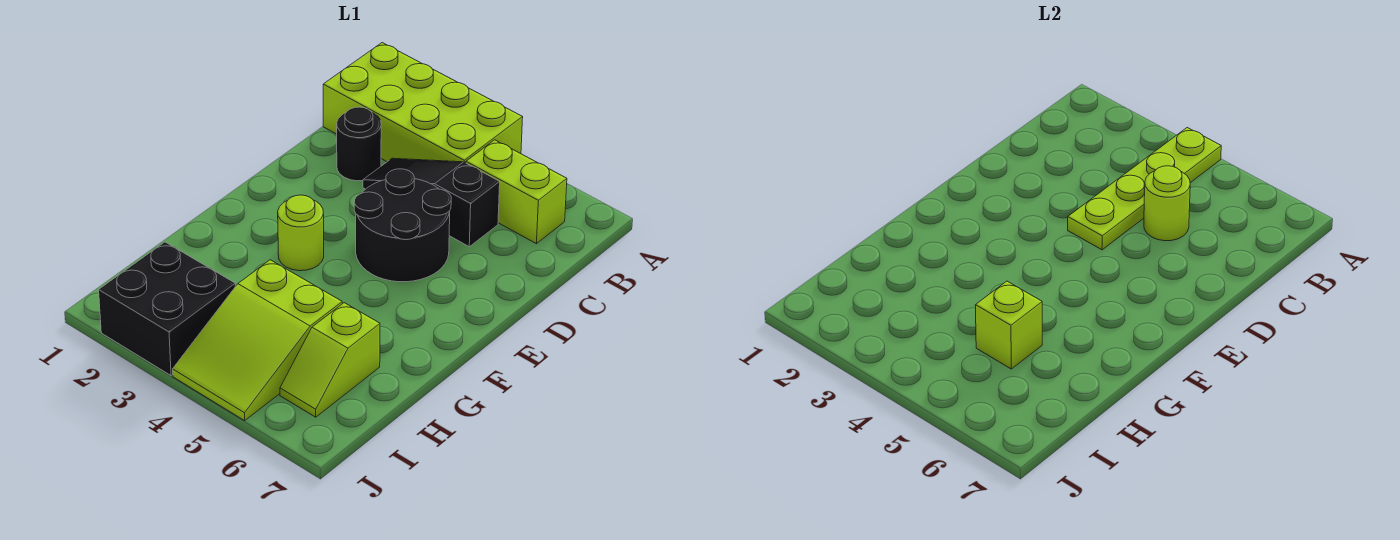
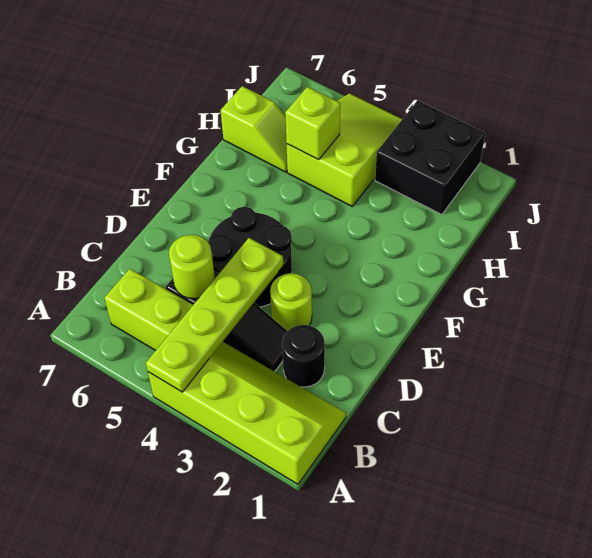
lime brick A1:B4 level 1 -> lime slope A1:B4 level 1 top A
lime round brick F3 level 1 -> lime round brick D3 level 1
lime slope H6:I6 level 1 top H -> lime slope H6:H7 level 1 top 7

